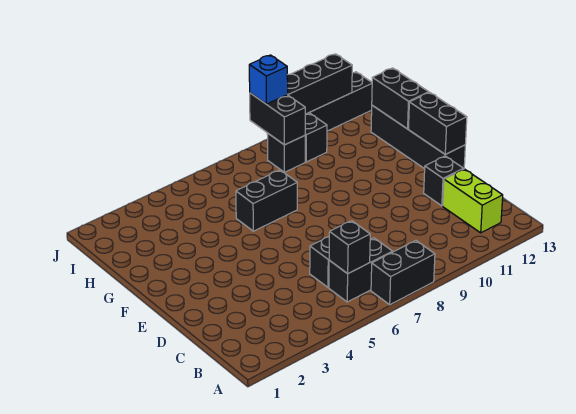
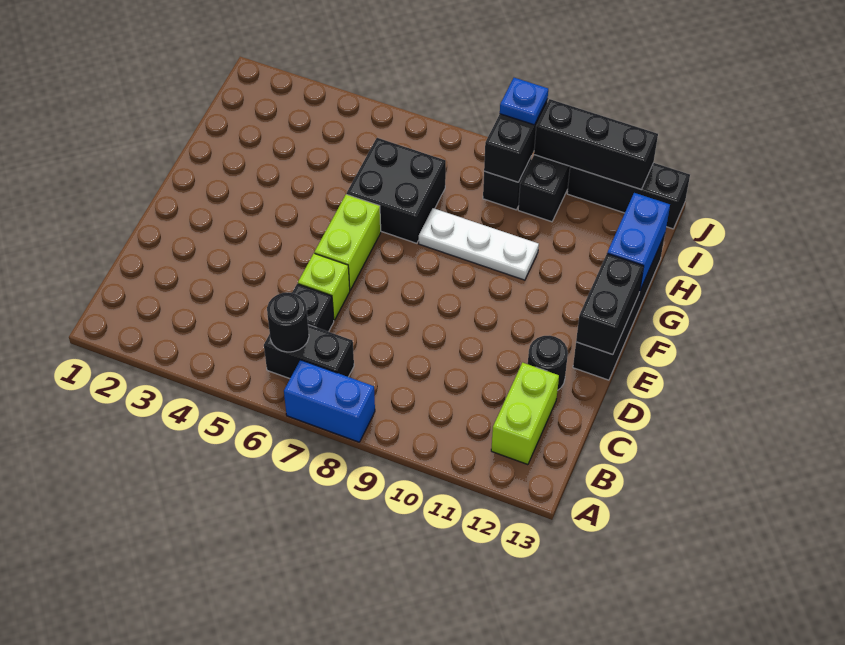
black brick A7:A8 level 1 -> blue brick A7:A8 level 1
black brick B6 level 2 -> black round brick B6 level 2
none -> lime brick D6 level 1
black brick D12 level 1 -> black round brick D12 level 1
none -> lime brick E6:F6 level 1
black brick G6:G7 level 1 -> black brick G6:H7 level 1
none -> white plate G8:G10 level 1
black brick G13:H13 level 2 -> blue brick G13:H13 level 2
blue brick J9 level 3 -> blue plate J9 level 3

